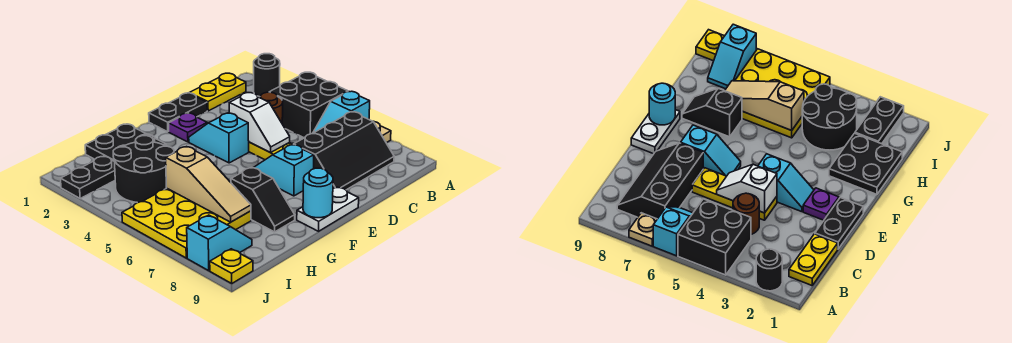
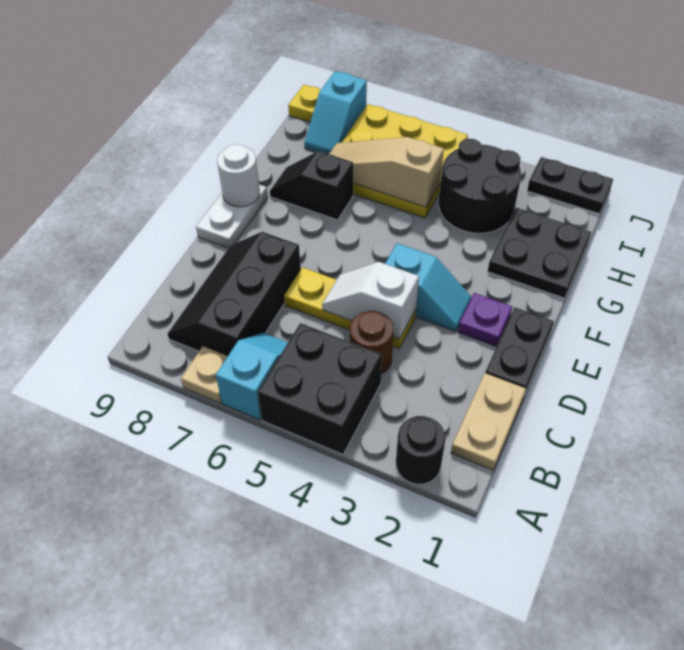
yellow plate B1:C1 level 1 -> tan plate B1:C1 level 1
cyan slope E6:E7 level 1 top 7 -> none
cyan round brick F9 level 2 -> white round brick F9 level 2
black plate I2:J2 level 1 -> black plate J1:J2 level 1

